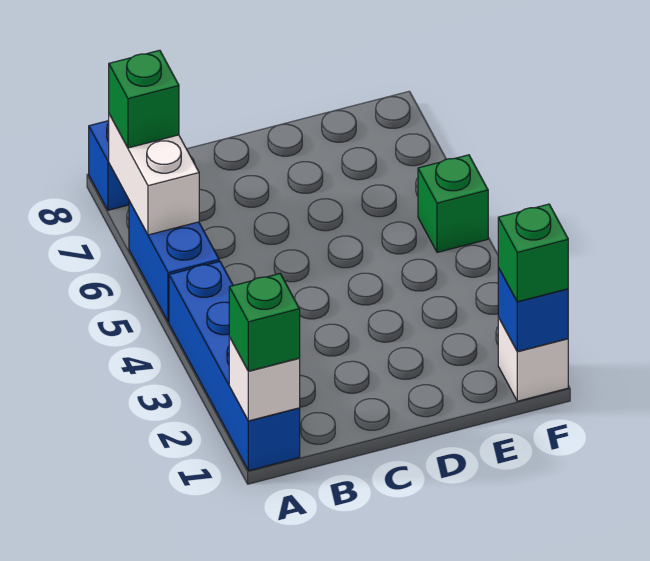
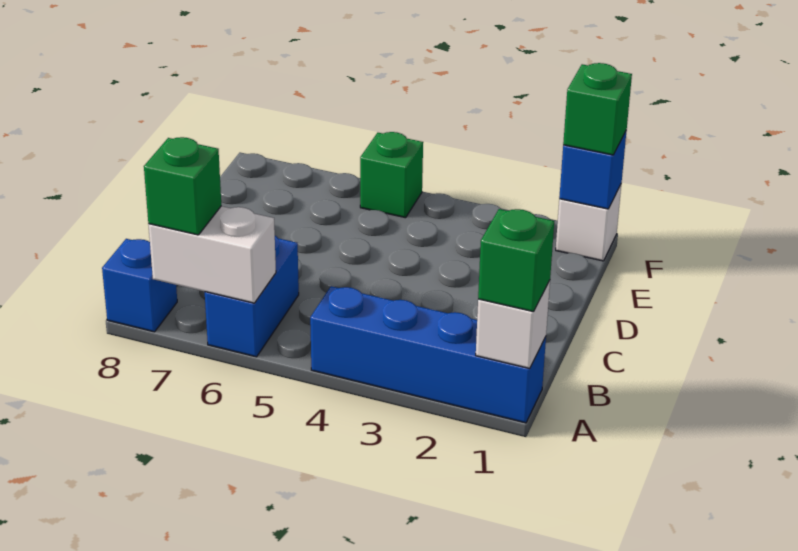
blue brick A5:A6 level 1 -> blue brick A6:B6 level 1

